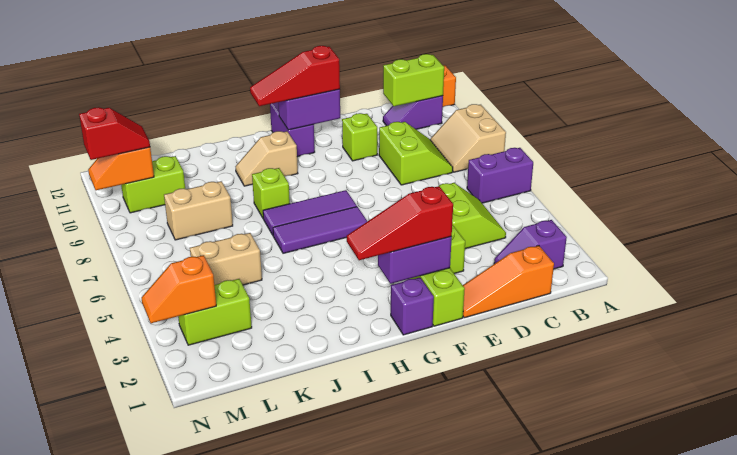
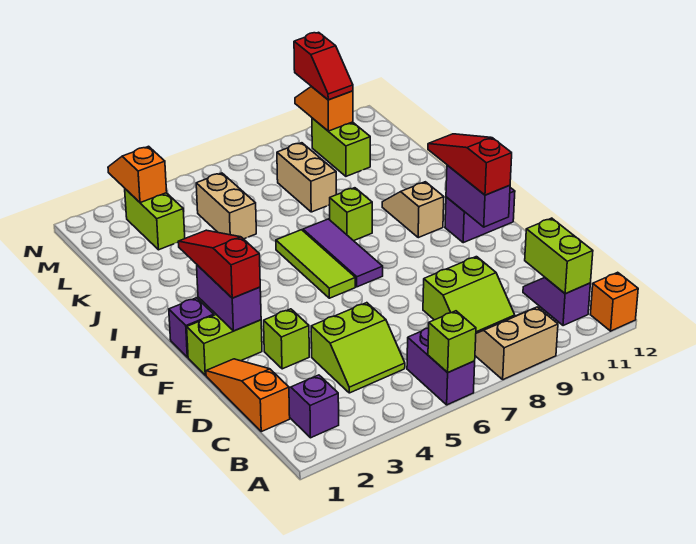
lime brick E10 level 1 -> lime brick A6 level 2
purple tile G6:I6 level 1 -> lime tile G6:I6 level 1

